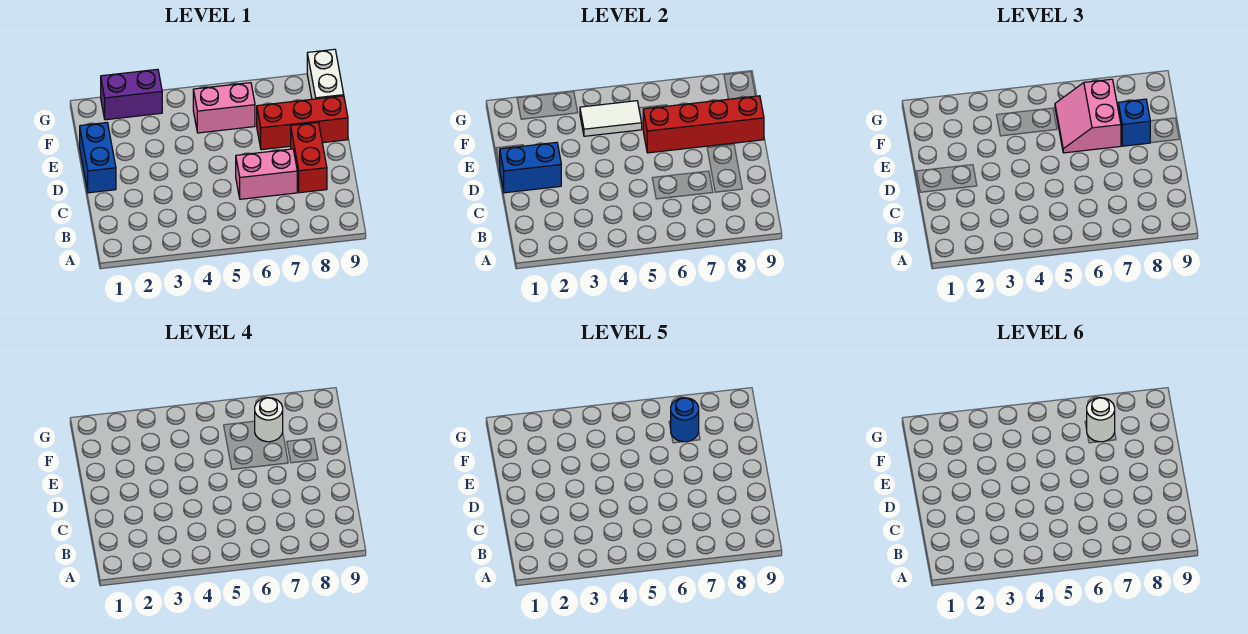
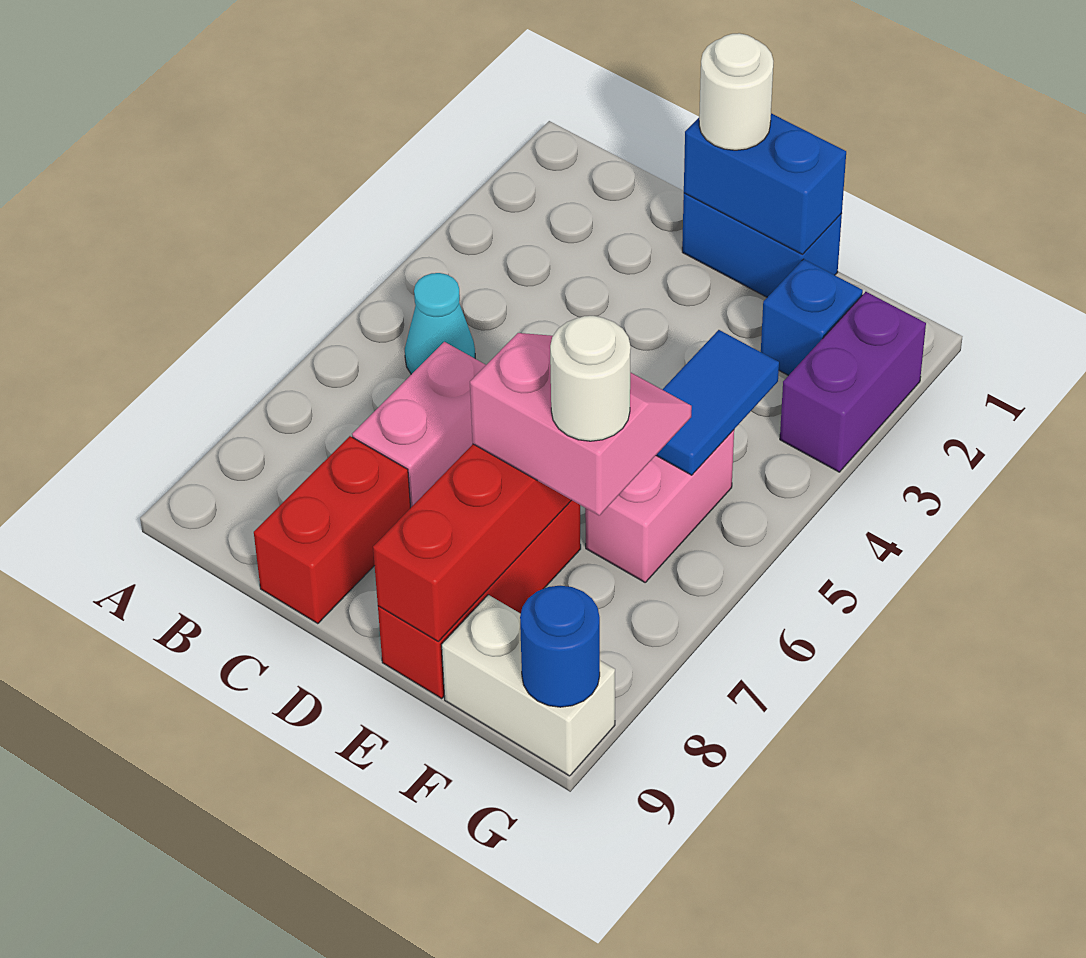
none -> cyan cone B5 level 1
red brick C8:D8 level 1 -> red brick C8:C9 level 1
blue brick D1:D2 level 2 -> blue brick D1:E1 level 2
blue brick E8 level 3 -> blue brick F2 level 1
white tile F4:F5 level 2 -> blue tile F4:F5 level 2
blue round brick F7 level 5 -> blue round brick G9 level 2
white round brick F7 level 6 -> white round brick D1 level 3

